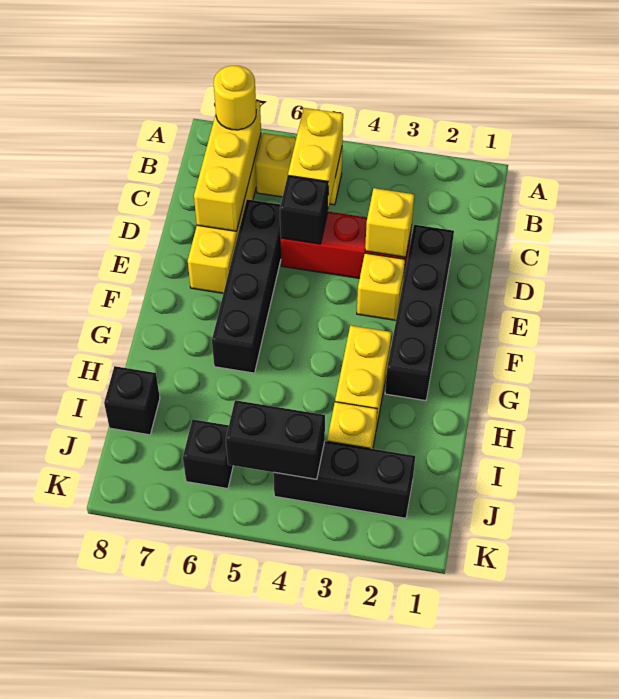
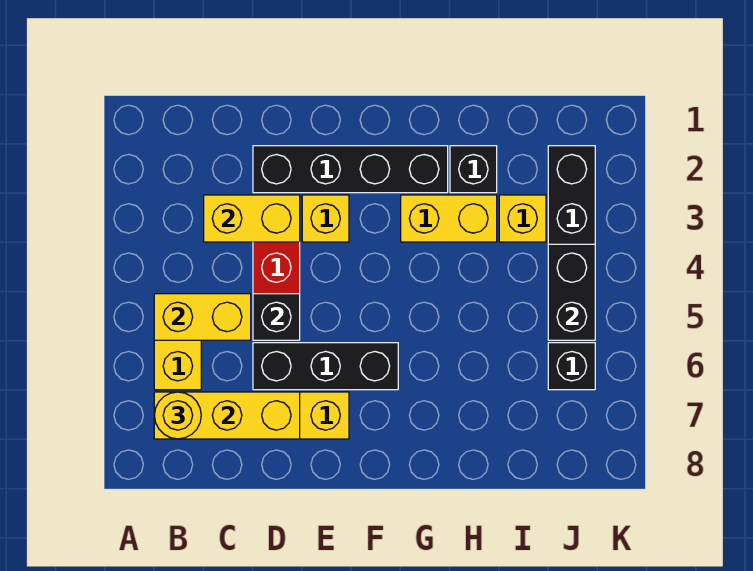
yellow brick D3 level 2 -> yellow brick C3:D3 level 2
black brick D6:G6 level 1 -> black brick D6:F6 level 1
black brick I8 level 1 -> black brick H2 level 1

